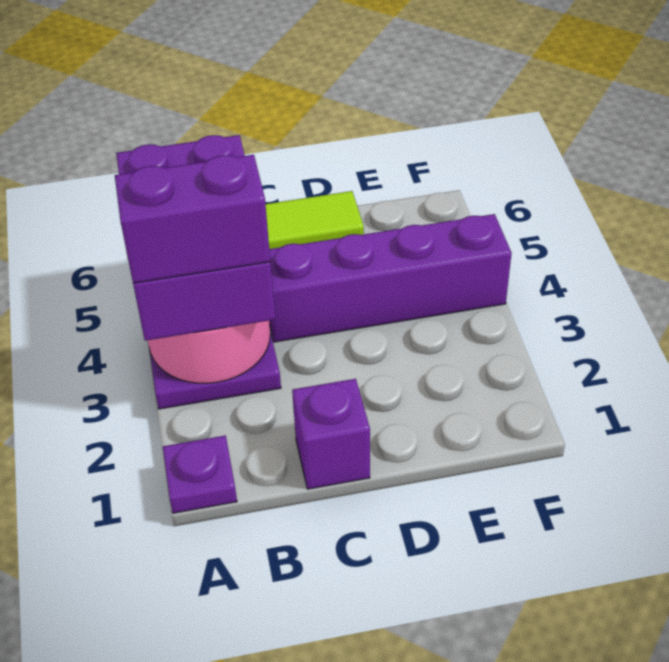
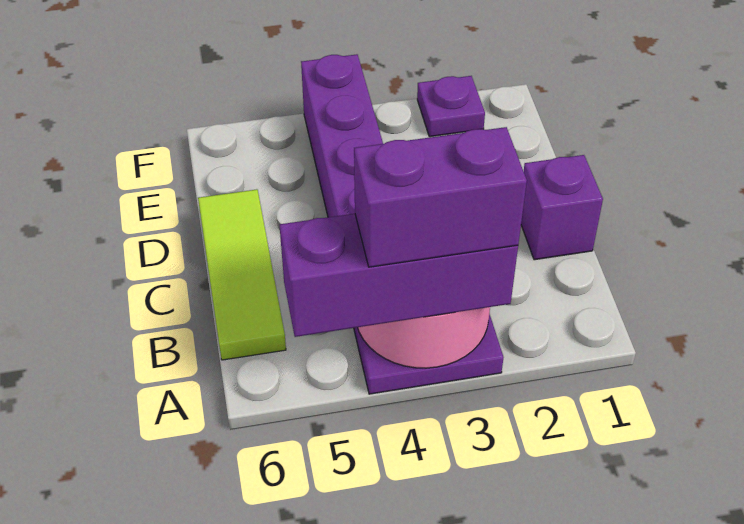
purple plate A1 level 1 -> purple plate F2 level 1
purple brick A3:B5 level 3 -> purple brick A3:A5 level 3
purple brick A3:B3 level 4 -> purple brick A3:A4 level 4

